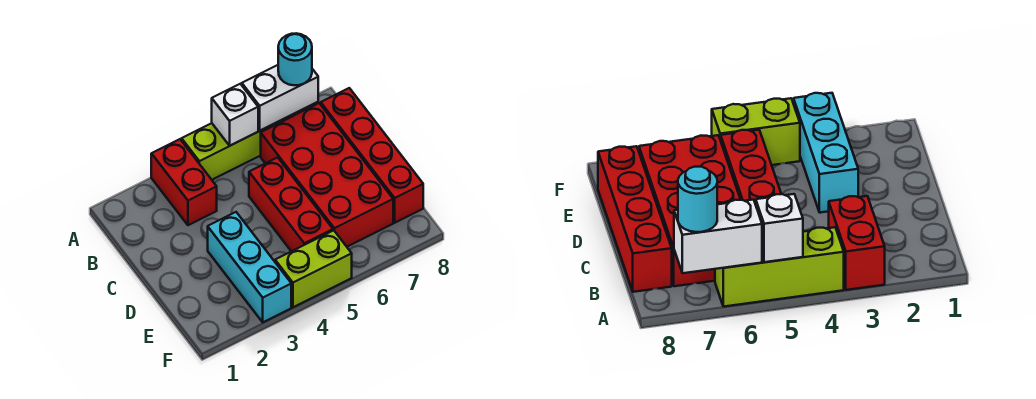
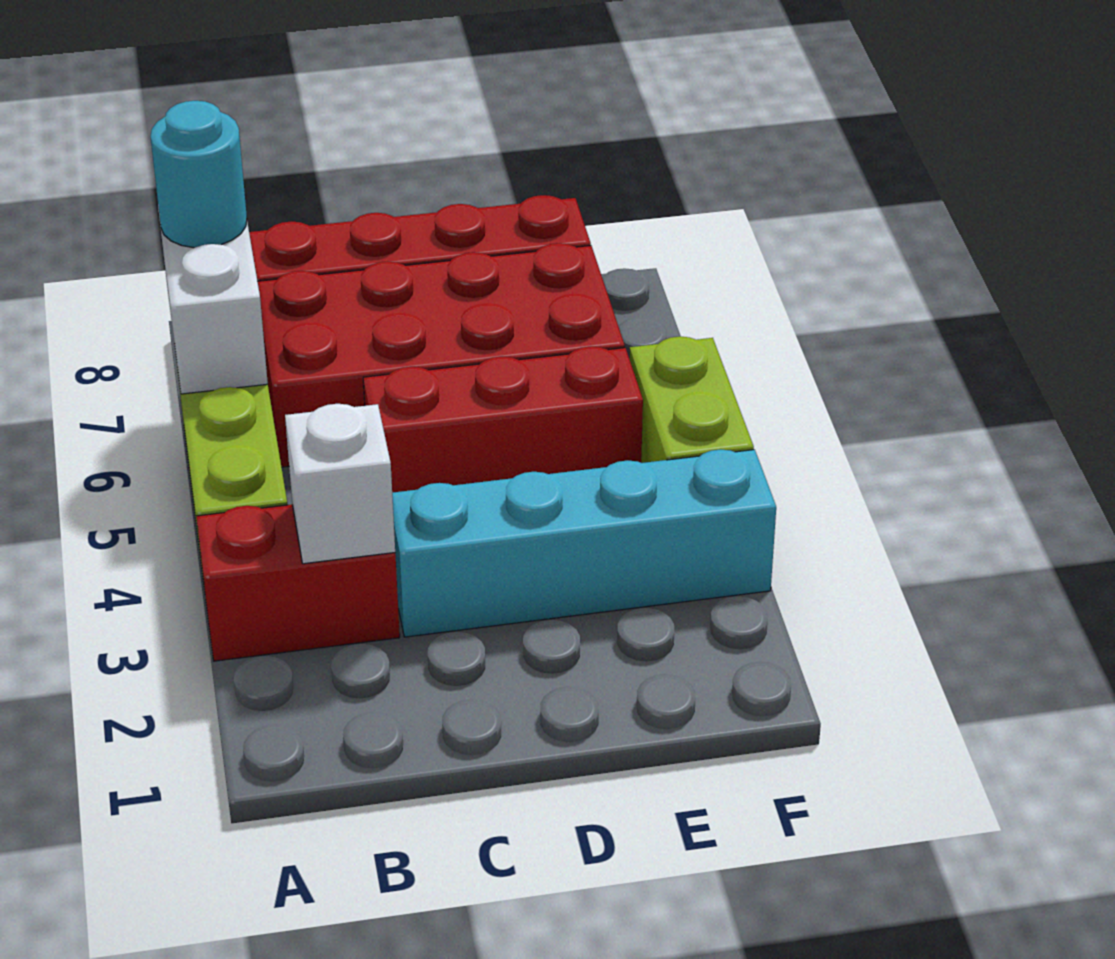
white brick A5 level 2 -> white brick B3 level 2
cyan brick D3:F3 level 1 -> cyan brick C3:F3 level 1

